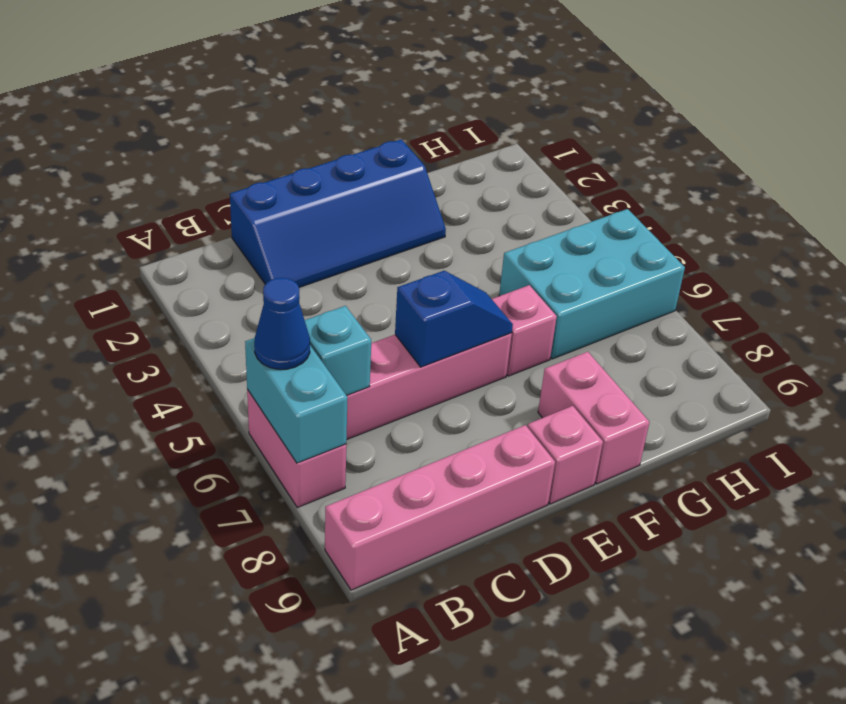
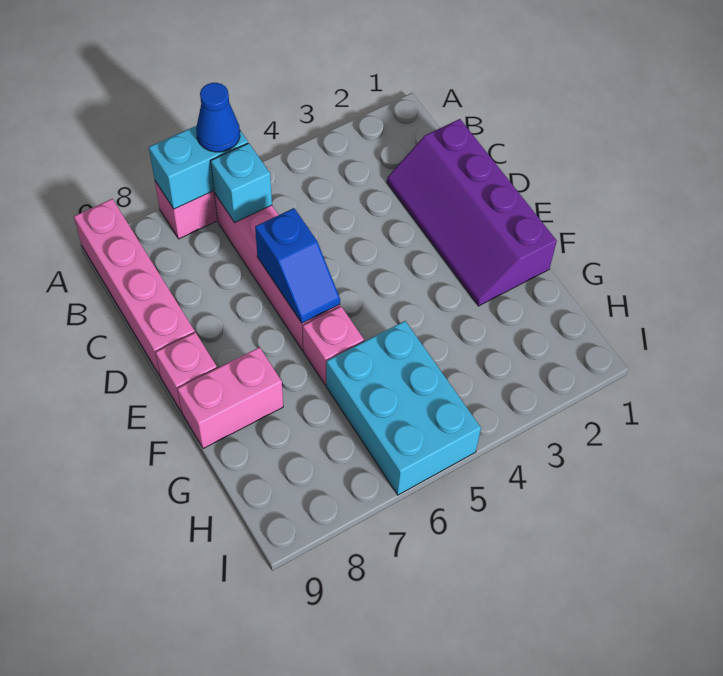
blue slope C1:F2 level 1 top 1 -> purple slope C1:F2 level 1 top 1

